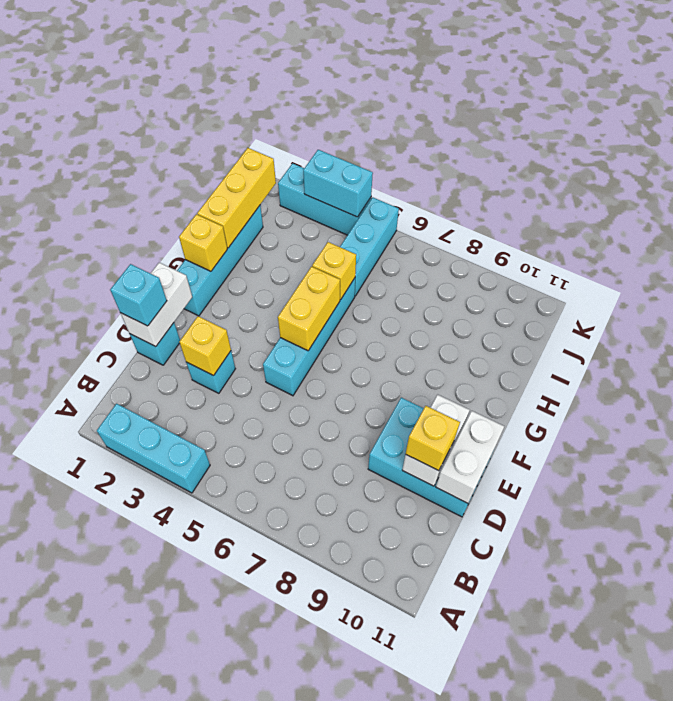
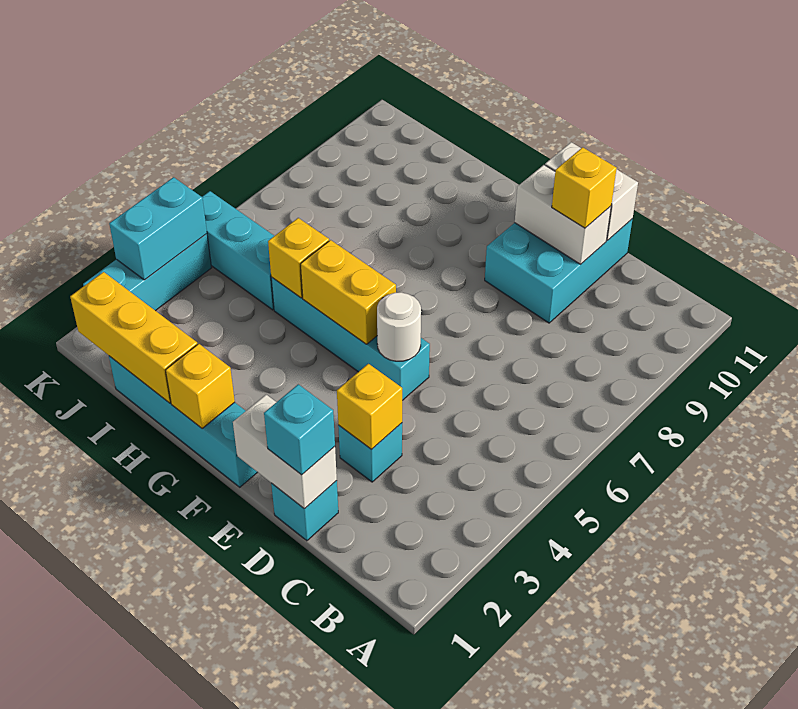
cyan brick A2:A4 level 1 -> none
none -> white round brick E5 level 2

